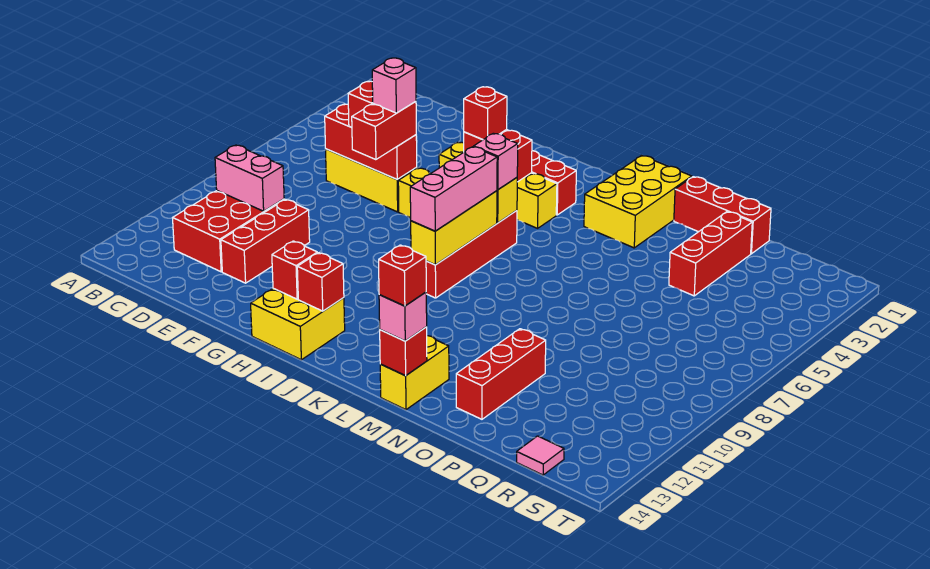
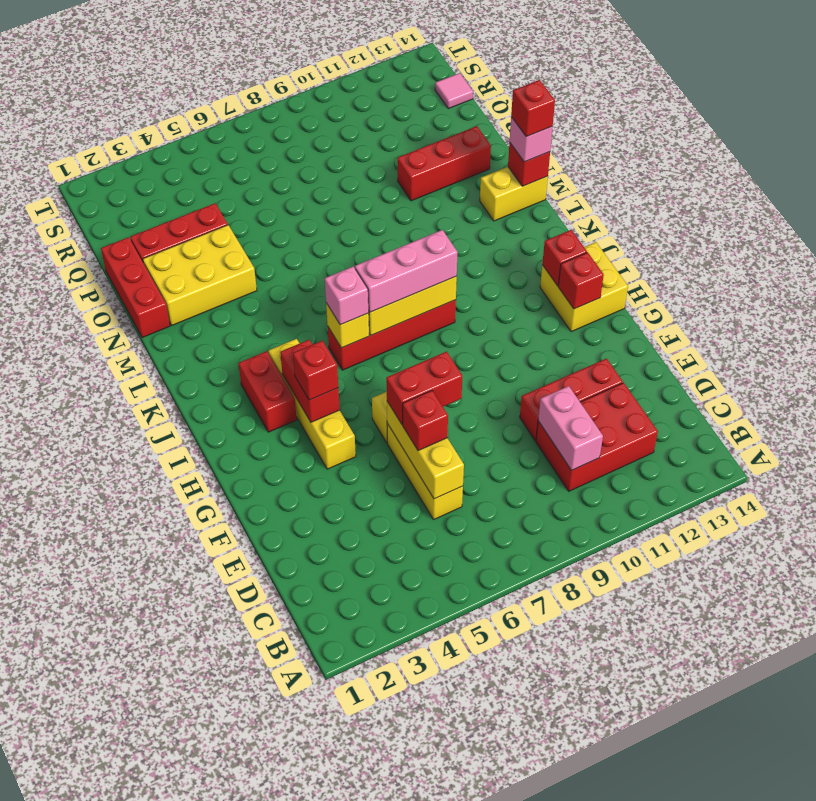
red brick D6:F6 level 2 -> yellow brick D6:F6 level 2
pink brick F6 level 4 -> none
yellow brick L1:M3 level 1 -> yellow brick N2:O4 level 1

